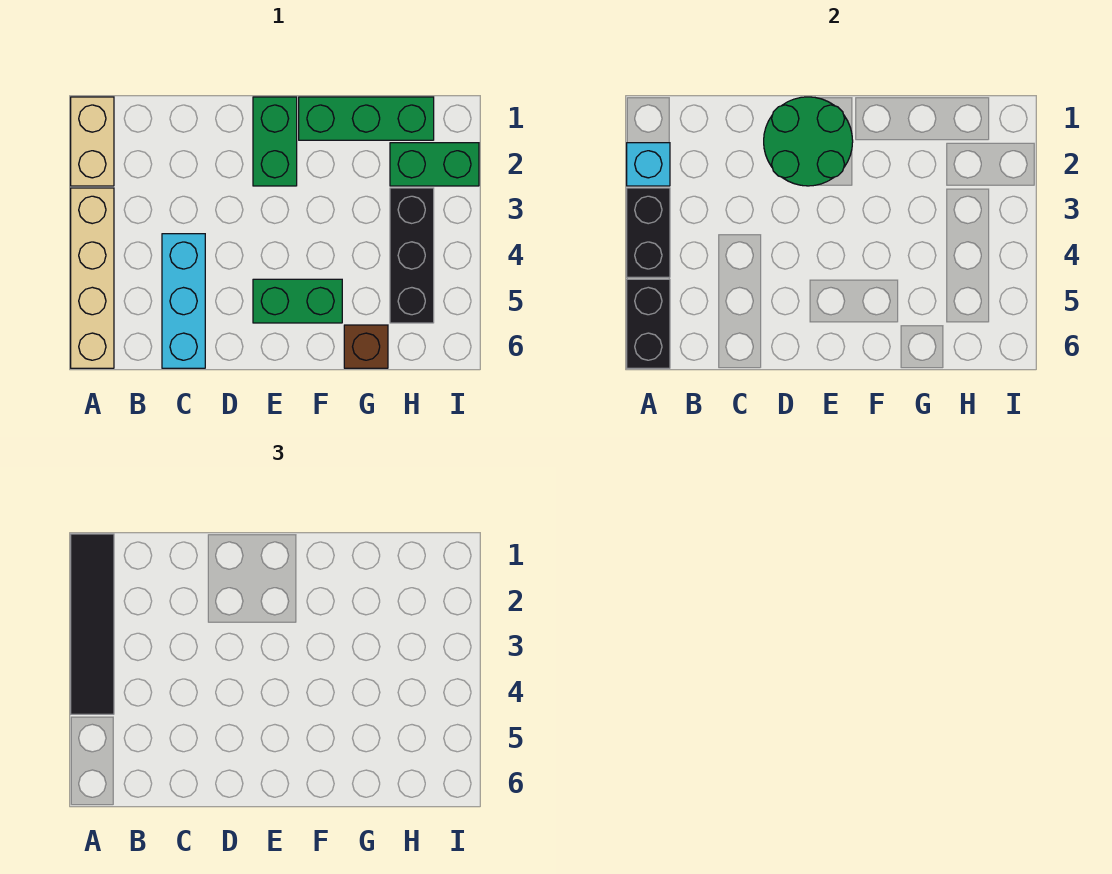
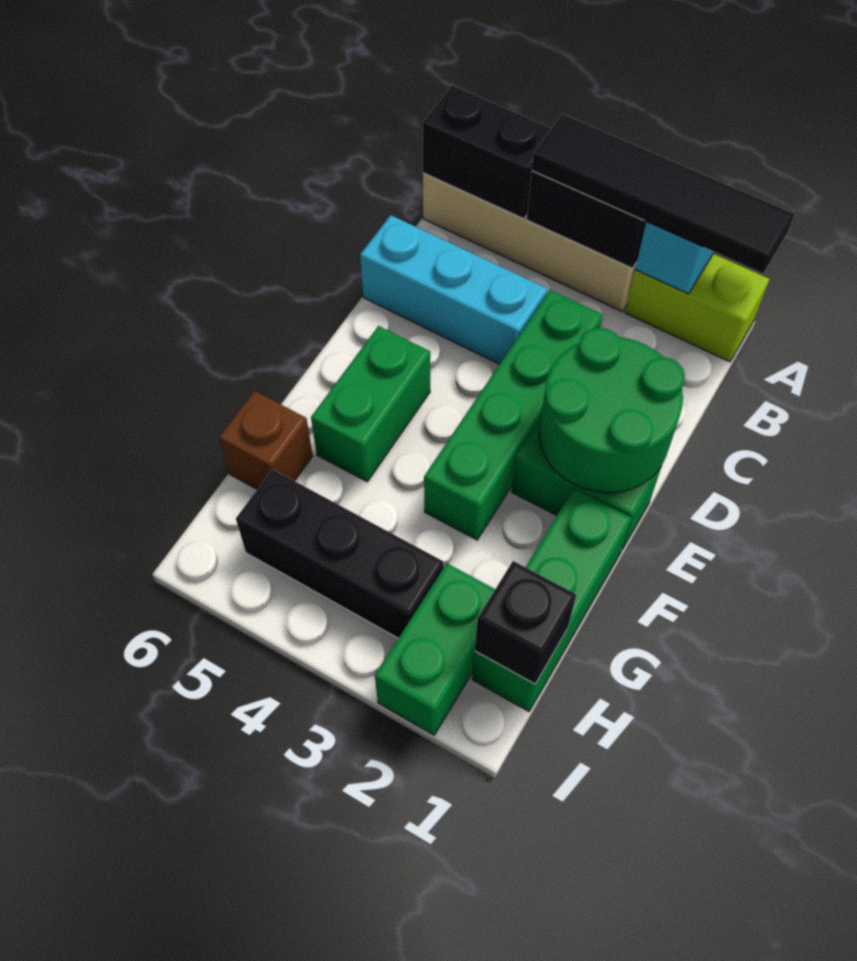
tan brick A1:A2 level 1 -> lime brick A1:A2 level 1
none -> green brick C3:F3 level 1
none -> black brick H1 level 2

